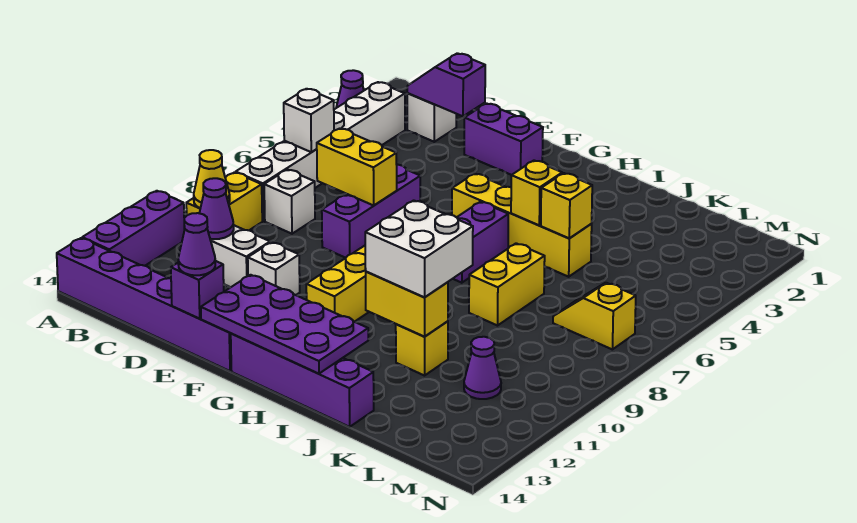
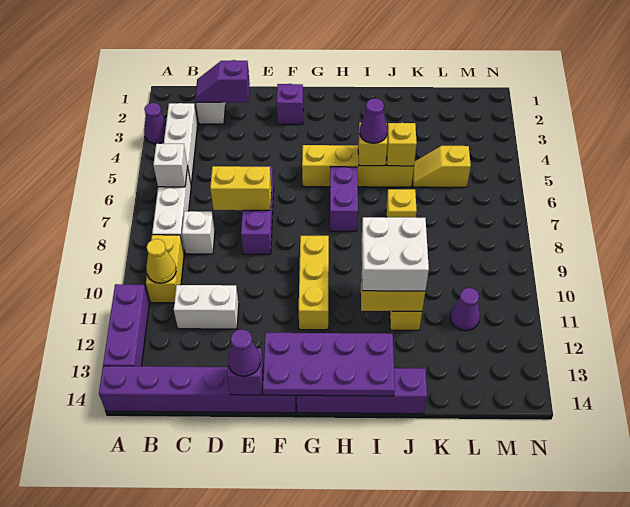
purple cone C11 level 2 -> purple cone I5 level 3
purple brick E2:F2 level 1 -> purple brick F2 level 1
white brick E11 level 1 -> none
yellow brick J7:J8 level 1 -> yellow brick J7 level 1
yellow slope L7:M7 level 1 top M -> yellow slope K5:L5 level 1 top L

